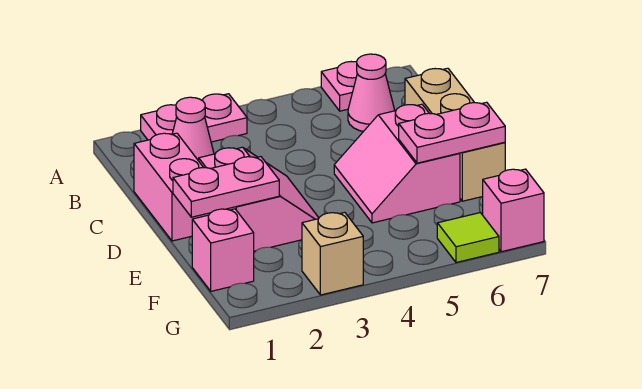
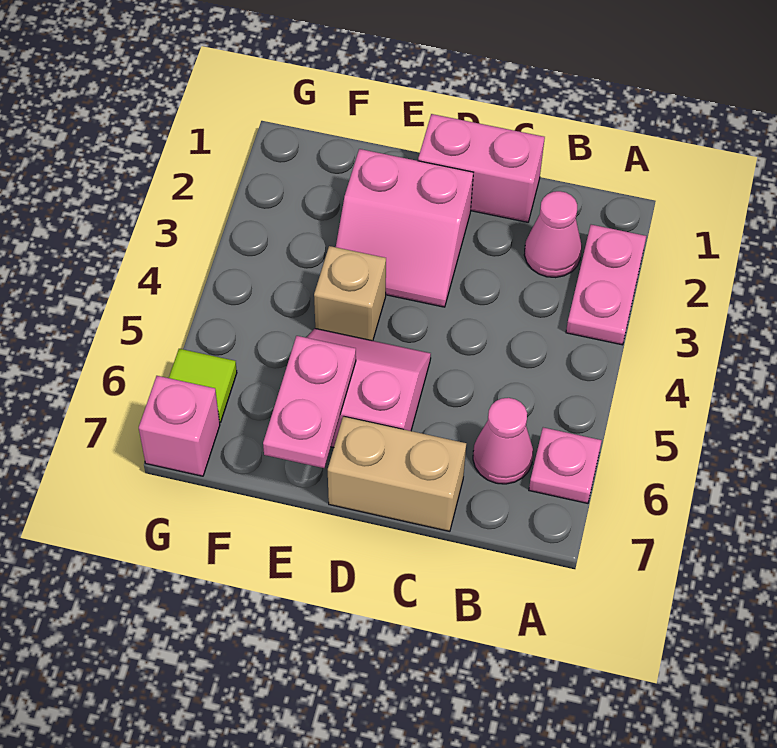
tan brick C7:E7 level 1 -> tan brick C7:D7 level 1
pink plate E1:E2 level 2 -> none
pink brick F1 level 1 -> none
tan brick G3 level 1 -> tan brick E4 level 1

